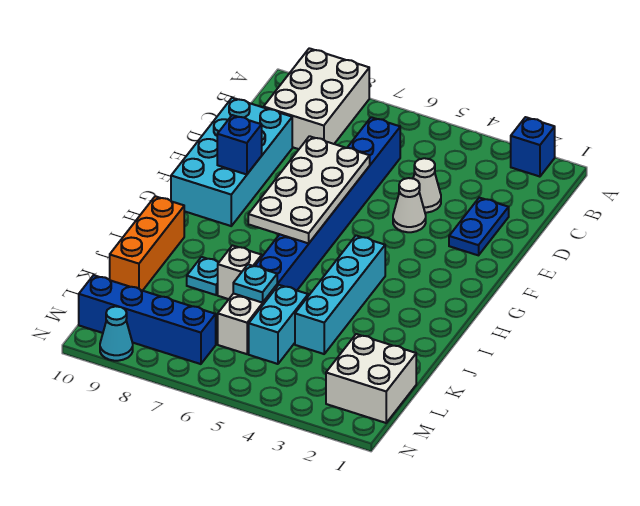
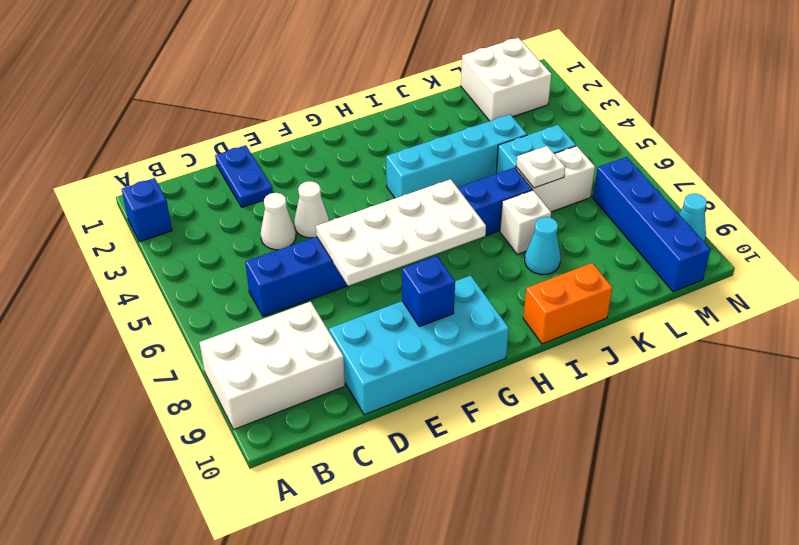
blue plate D2:E2 level 1 -> blue plate D1:D2 level 1
orange brick I10:K10 level 1 -> orange brick I10:J10 level 1
cyan plate J8 level 1 -> cyan cone J8 level 1
cyan plate K6 level 2 -> white plate K6 level 2

